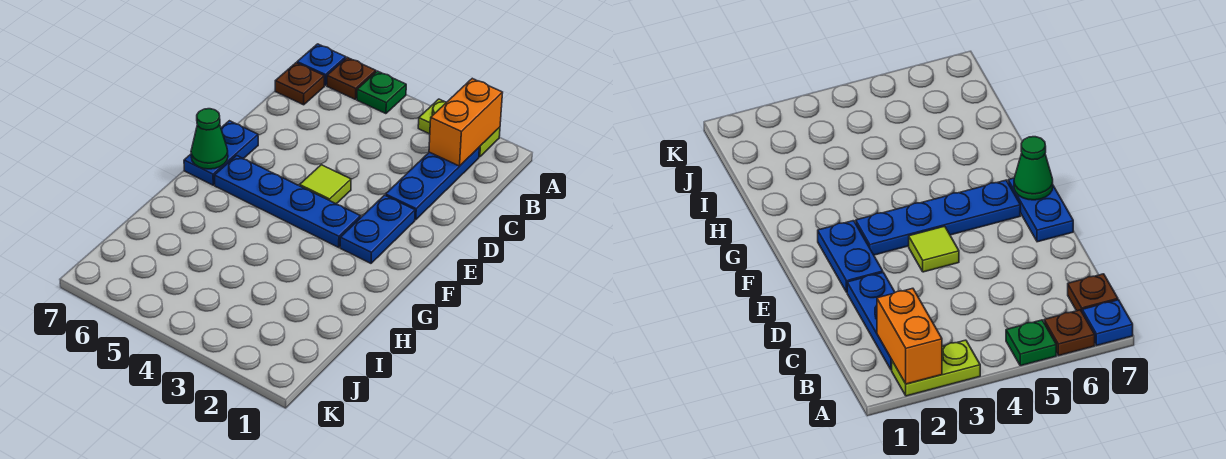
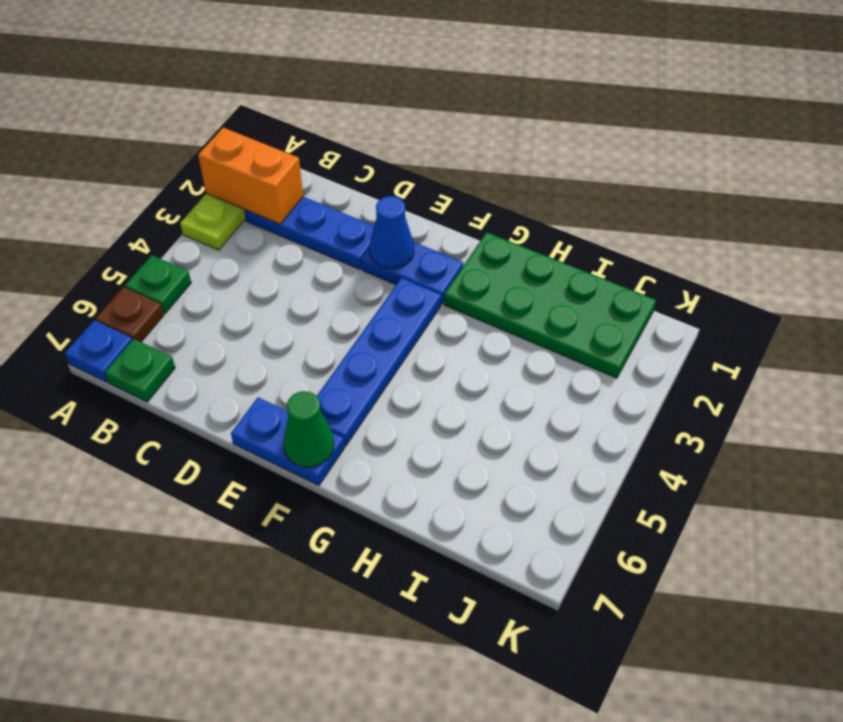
brown plate B7 level 1 -> green plate B7 level 1
none -> blue cone E2 level 2
lime tile E4 level 1 -> none
none -> green plate G1:J2 level 1

